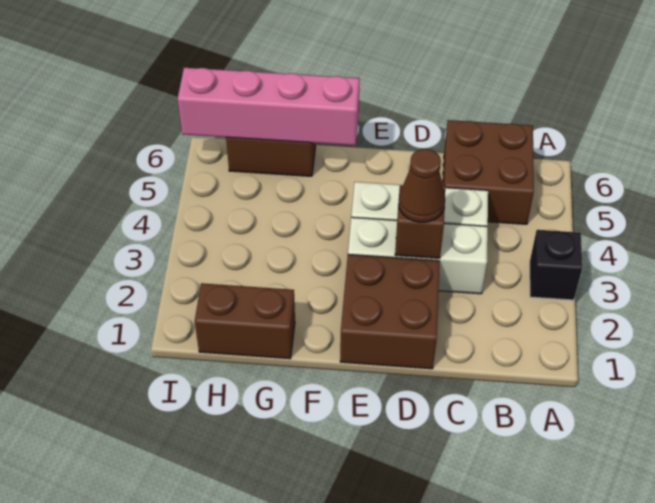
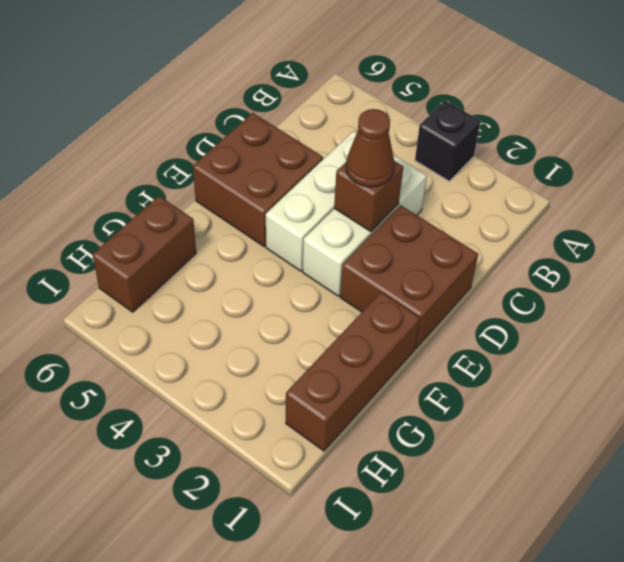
brown brick B5:C6 level 1 -> brown brick D5:E6 level 1
pink brick F6:I6 level 2 -> none
brown brick G1:H1 level 1 -> brown brick F1:H1 level 1

